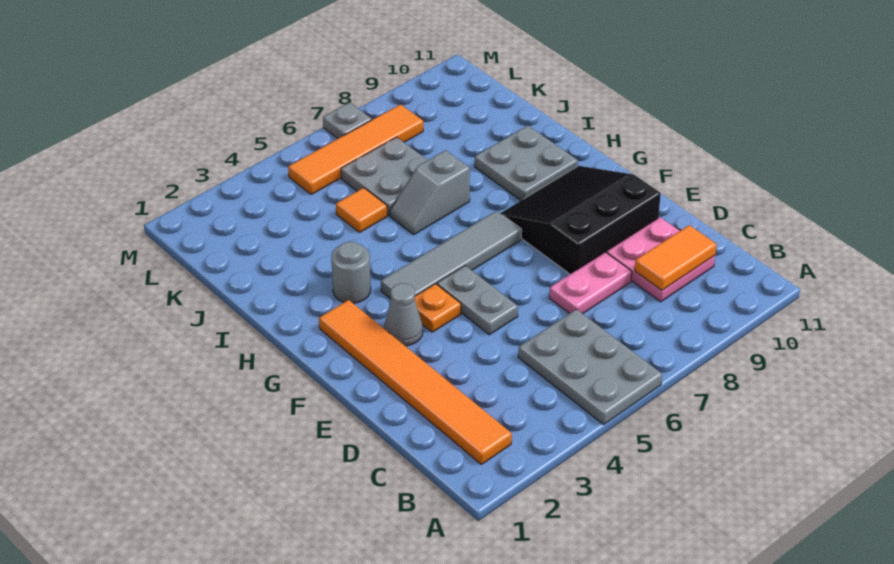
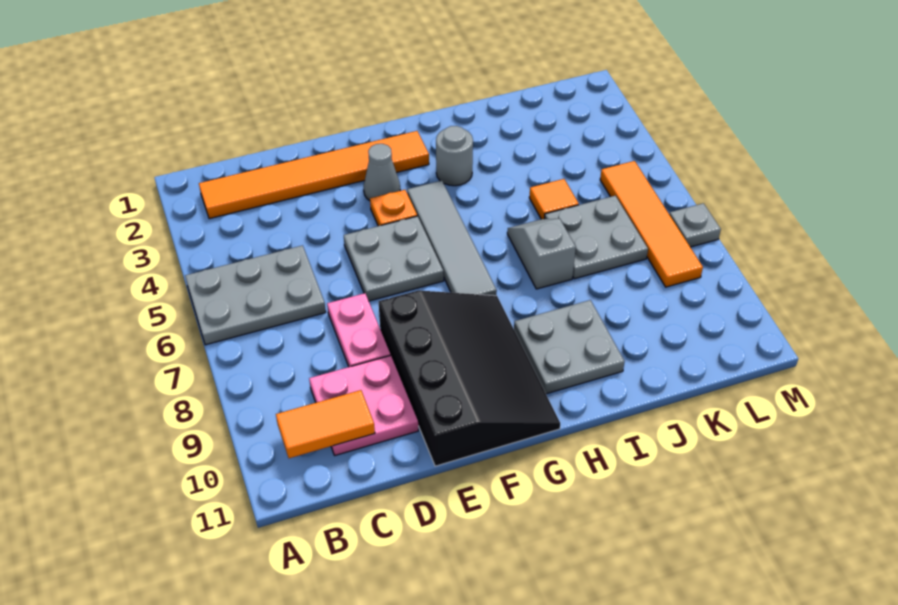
orange tile C9:C10 level 2 -> orange tile B10:C10 level 2
grey plate E5:F5 level 1 -> grey plate E5:F6 level 1
black slope E8:G10 level 1 top E -> black slope E8:G11 level 1 top E

